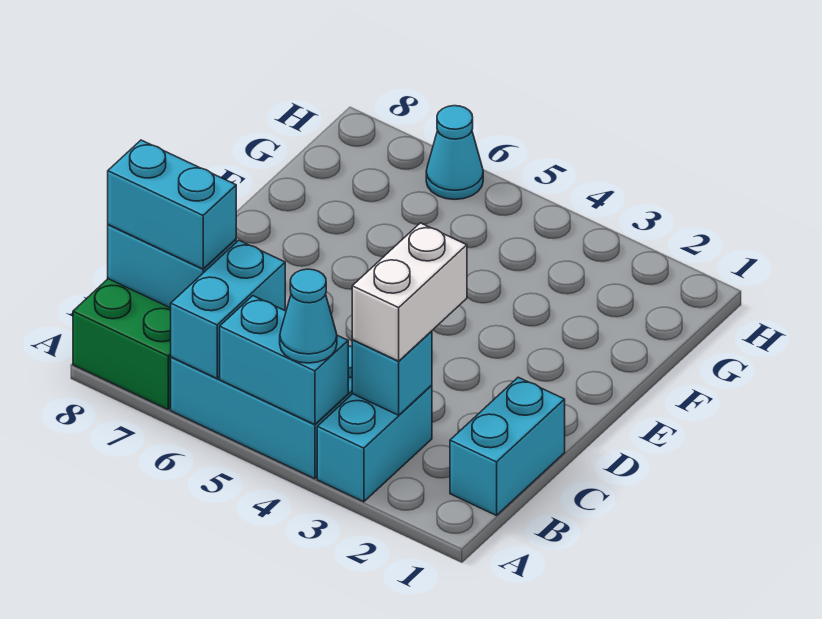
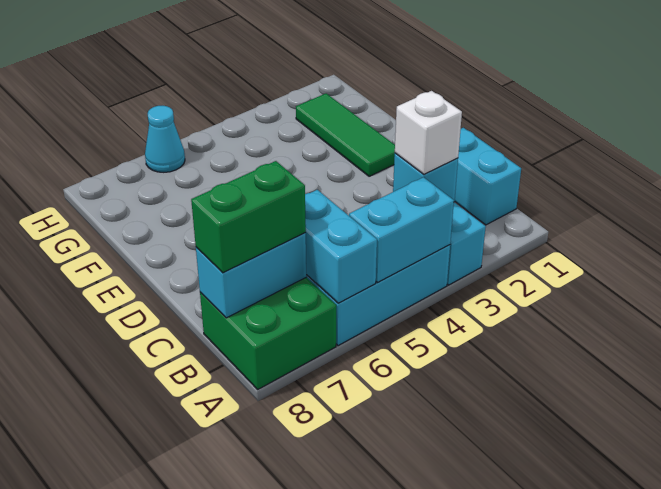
cyan cone A4 level 3 -> none
white brick B3:C3 level 3 -> white brick B3 level 3
cyan brick B7:B8 level 3 -> green brick B7:B8 level 3
none -> green tile E2:G2 level 1

